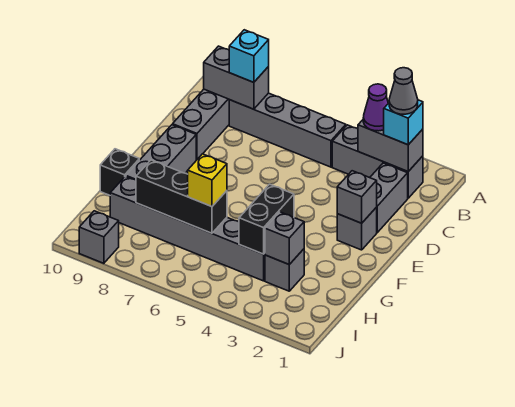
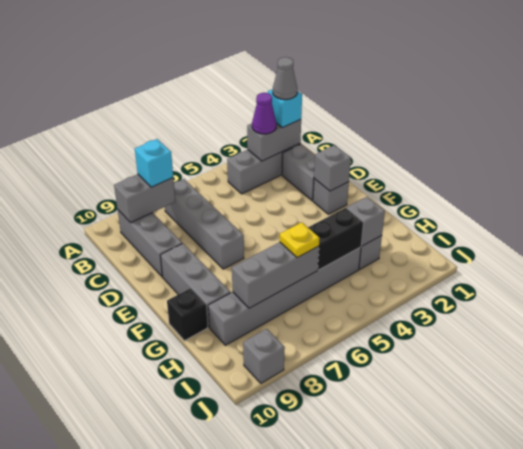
grey brick B5:B8 level 1 -> grey brick B7:E7 level 1
black brick G4:H4 level 2 -> black brick H4:H5 level 2
black brick H6:H8 level 2 -> grey brick H6:H8 level 2
yellow brick H6 level 3 -> yellow plate H6 level 3

